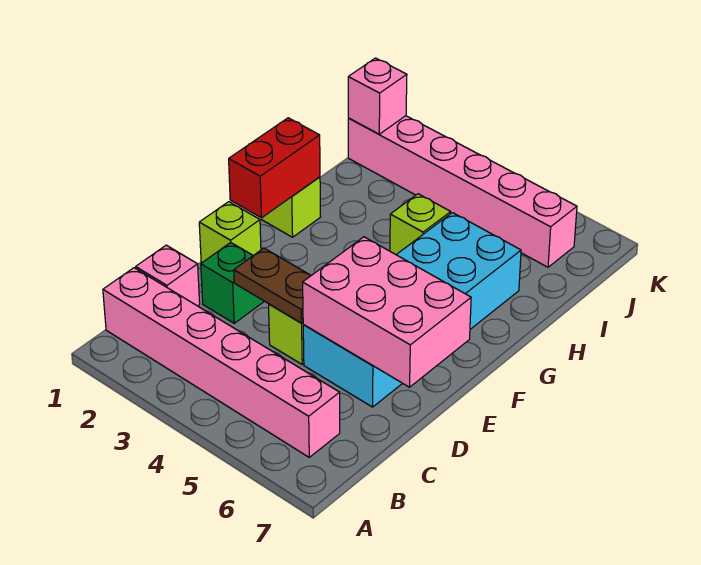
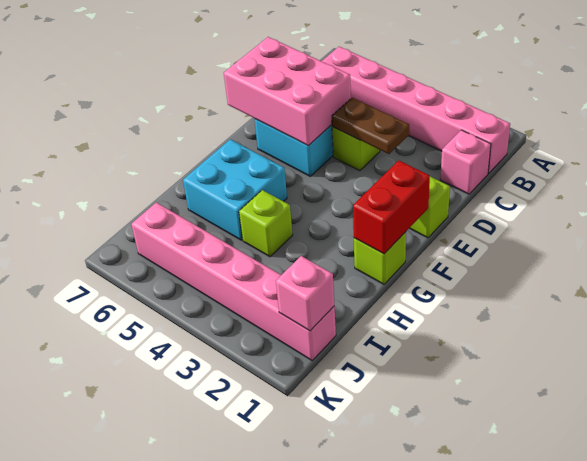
green brick D2 level 1 -> none

